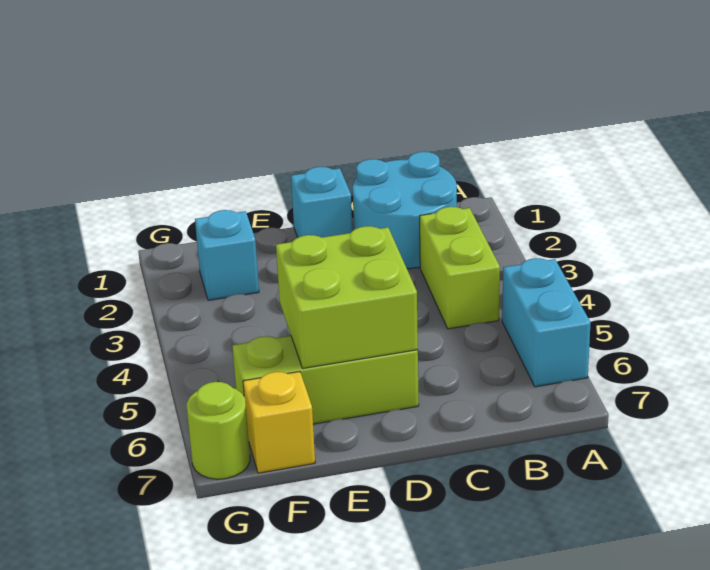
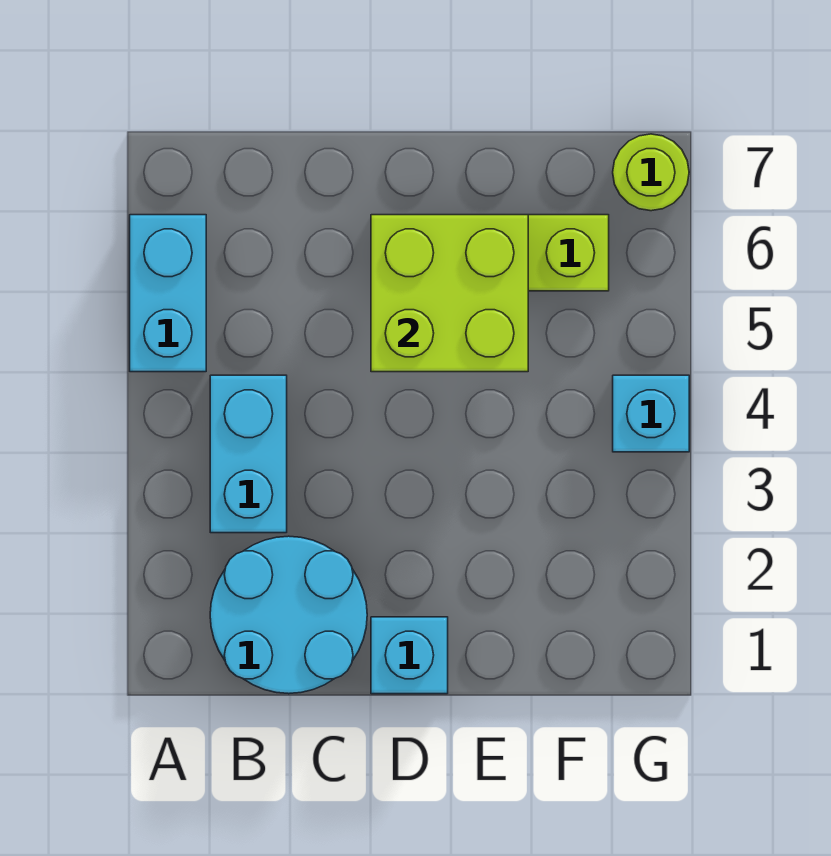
lime brick B3:B4 level 1 -> cyan brick B3:B4 level 1
cyan brick F2 level 1 -> cyan brick G4 level 1
yellow brick F7 level 1 -> none

